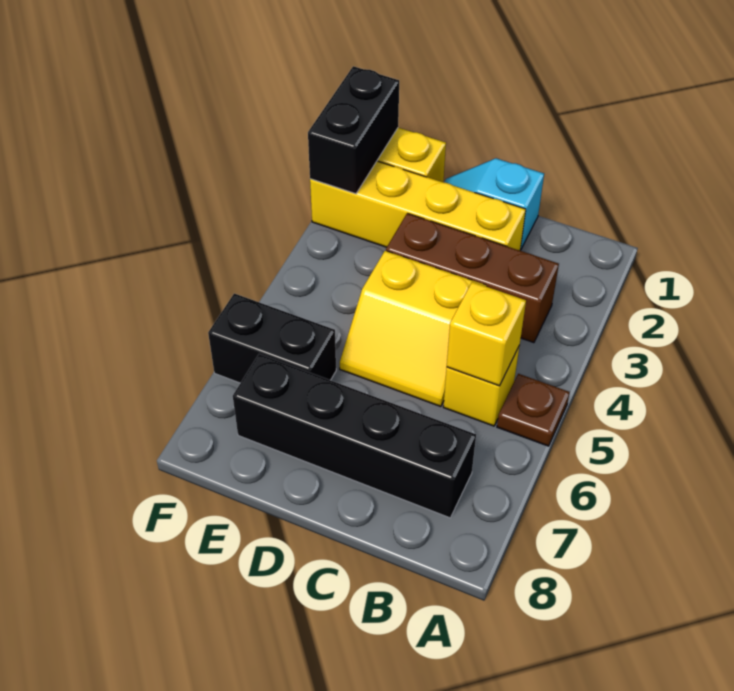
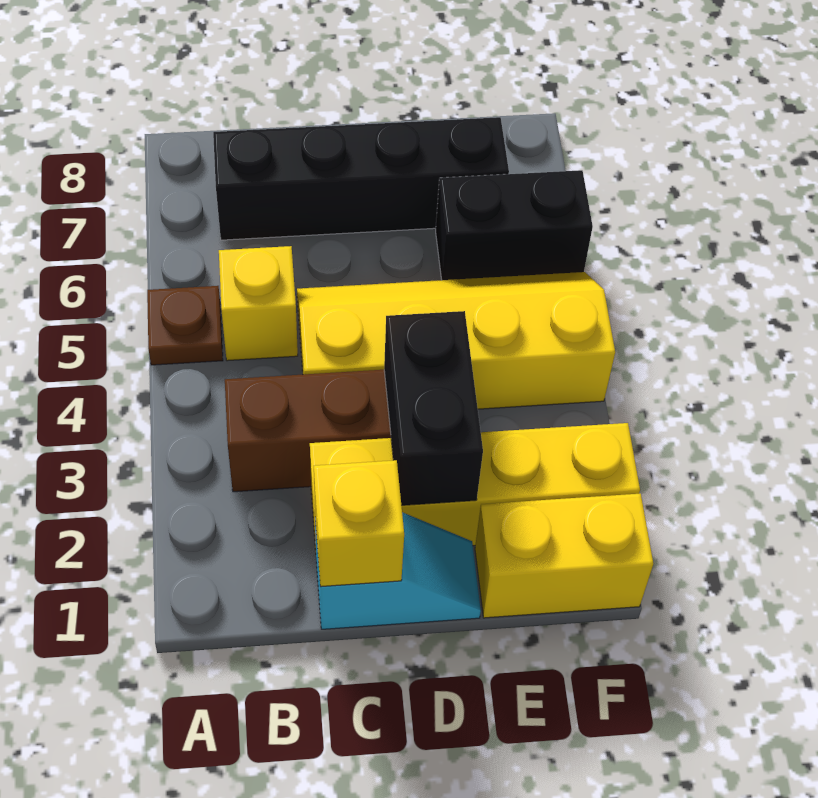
yellow brick B5 level 2 -> yellow brick C1 level 2
yellow slope C4:D5 level 1 top 4 -> yellow slope C4:F5 level 1 top 4
black brick F1:F2 level 2 -> black brick D2:D3 level 2

